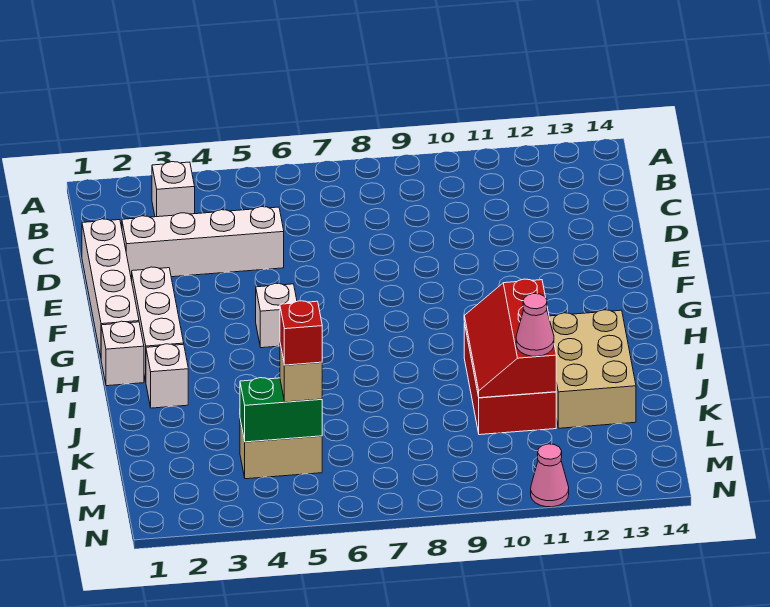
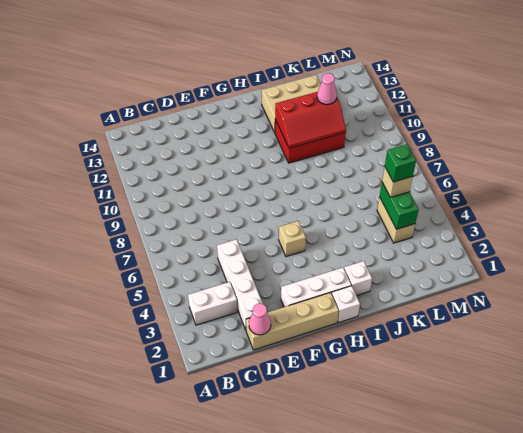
white brick B3 level 1 -> white brick B3:C3 level 1
white brick D1:G1 level 1 -> tan brick D1:G1 level 1
white brick G5 level 1 -> tan brick G5 level 1
red brick L5 level 4 -> green brick L5 level 4
pink cone N11 level 1 -> pink cone D1 level 2

